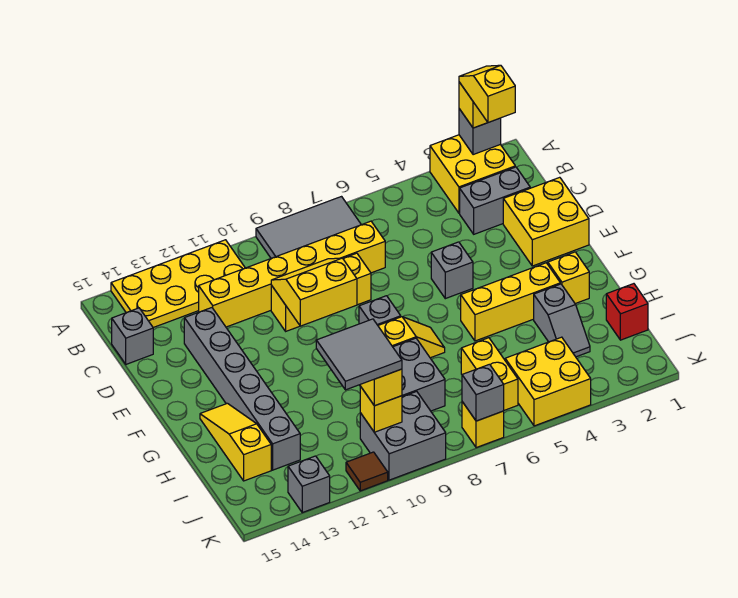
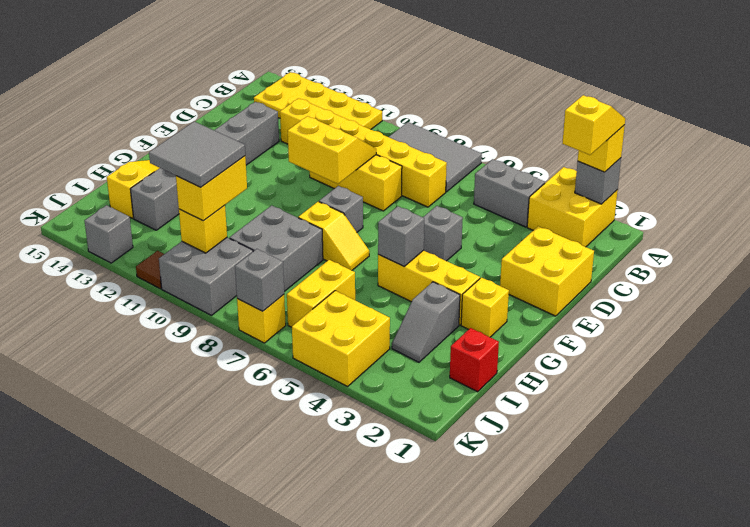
grey brick C2:C3 level 1 -> grey brick B4:B5 level 1
grey brick C15 level 1 -> grey brick G5 level 2

